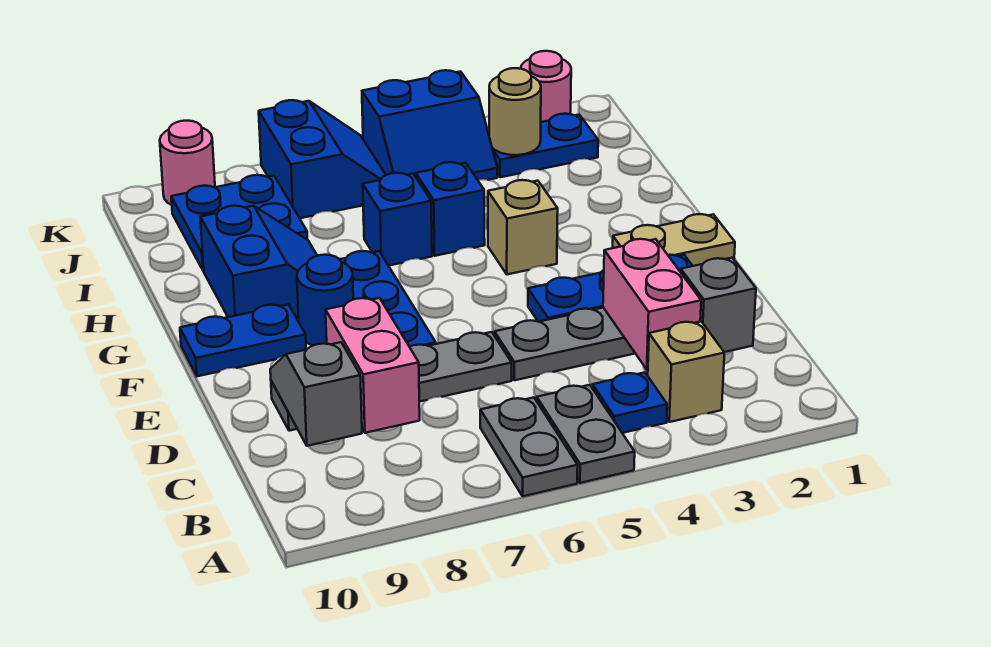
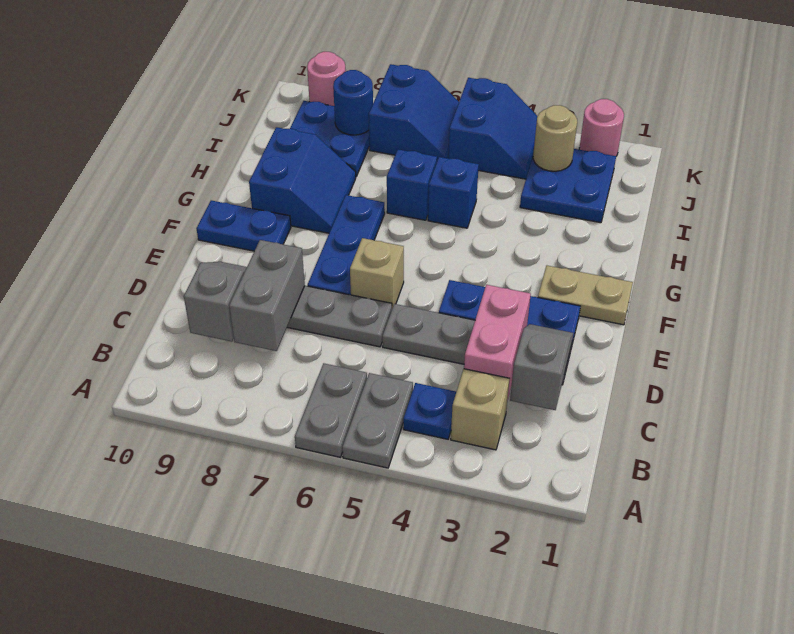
pink brick C8:D8 level 2 -> grey brick C8:D8 level 2
blue round brick F8 level 1 -> blue round brick J8 level 2
tan brick G4 level 1 -> tan brick E6 level 1
blue plate J2:J3 level 1 -> blue plate I2:J3 level 1
blue slope J4:K5 level 1 top K -> blue slope J4:K5 level 1 top 5

